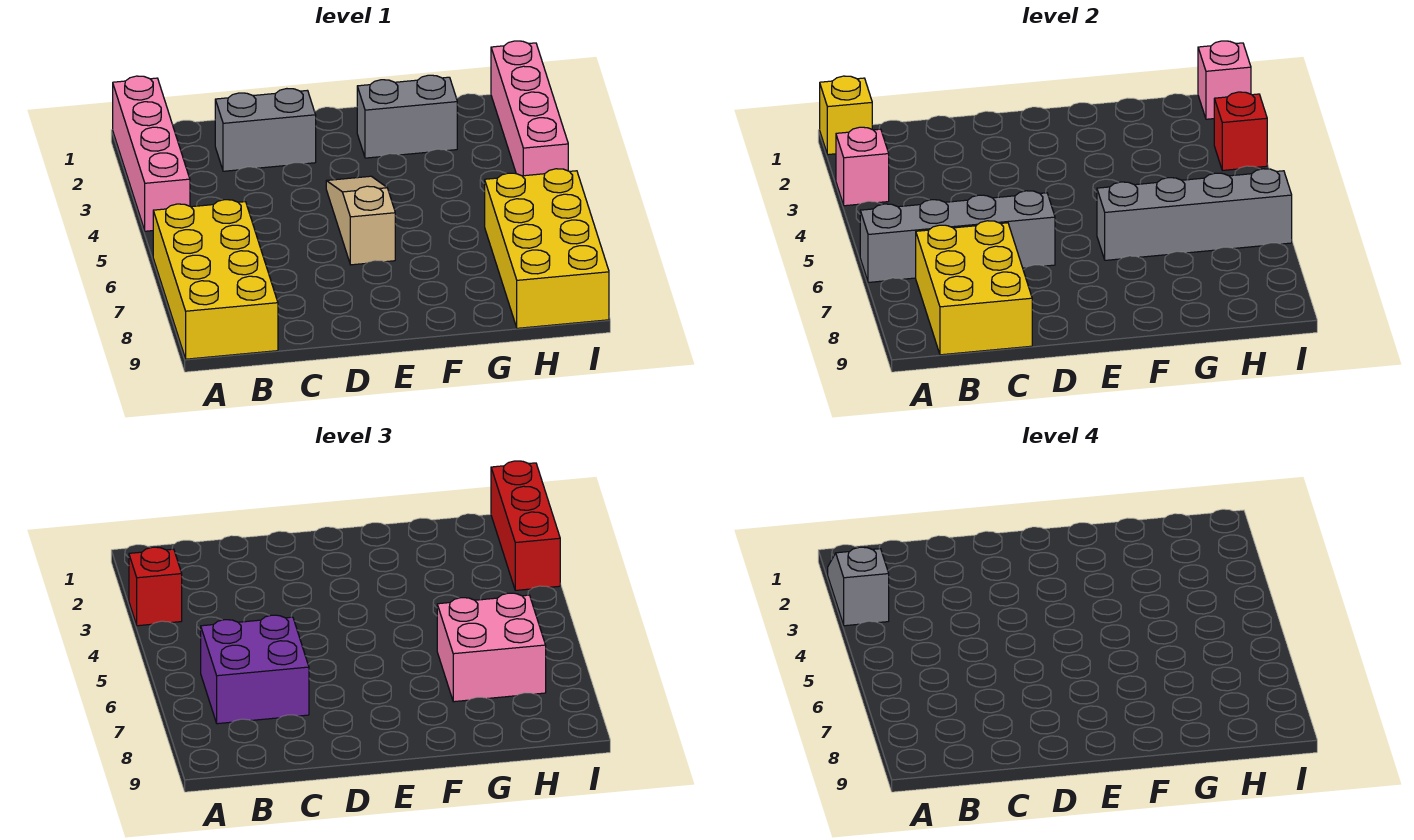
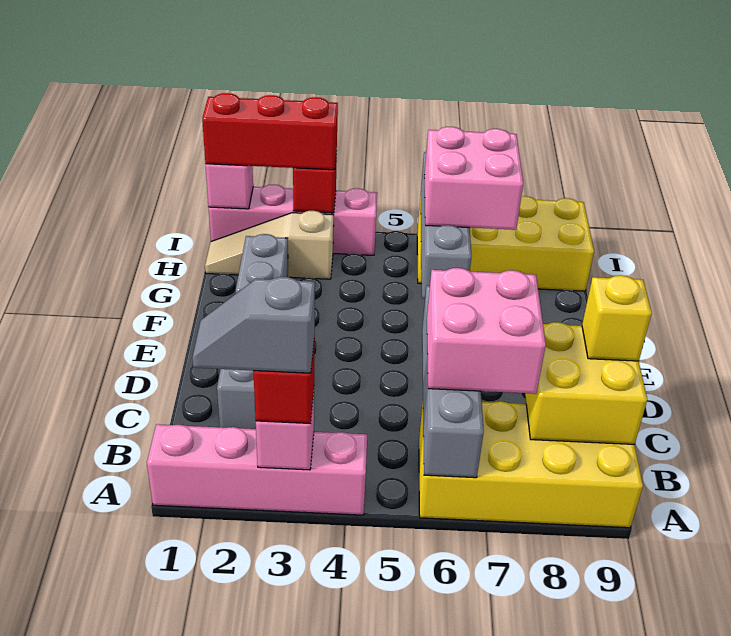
yellow brick A1 level 2 -> yellow brick C9 level 3
purple brick B6:C7 level 3 -> pink brick B6:C7 level 3
yellow brick B7:C9 level 2 -> yellow brick B8:C9 level 2
tan slope E4:E6 level 1 top 6 -> tan slope H1:H3 level 1 top 3

